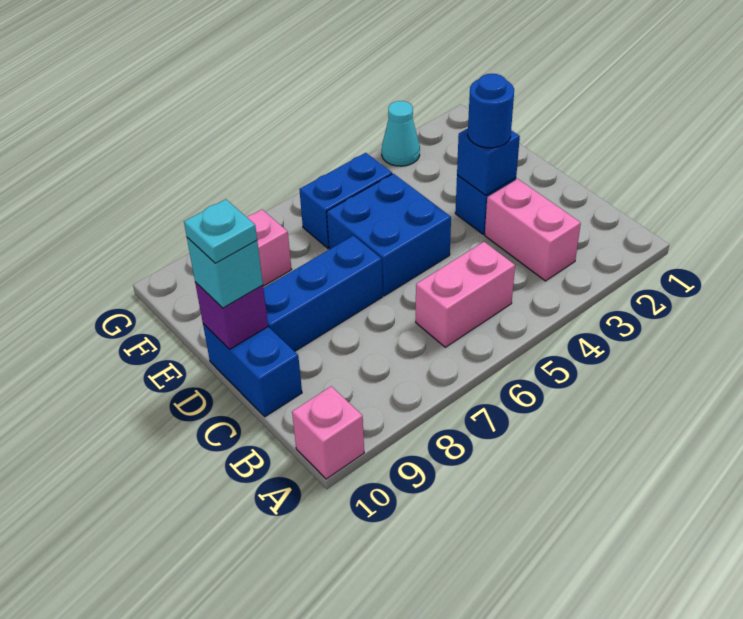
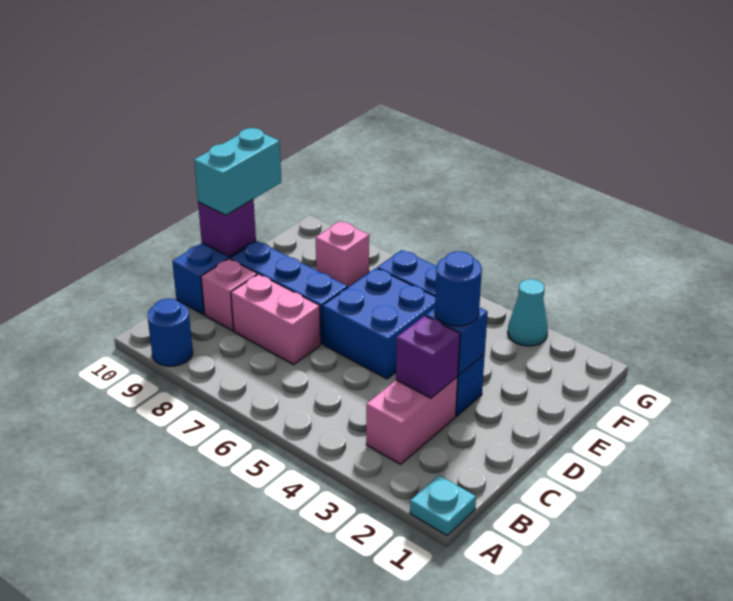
none -> blue round brick A9 level 1
pink brick A10 level 1 -> pink brick C9 level 1
pink brick B5:B6 level 1 -> pink brick C7:C8 level 1
none -> purple brick C3 level 2
cyan brick D10 level 3 -> cyan brick D10:E10 level 3
cyan plate D10 level 4 -> cyan plate A1 level 1

